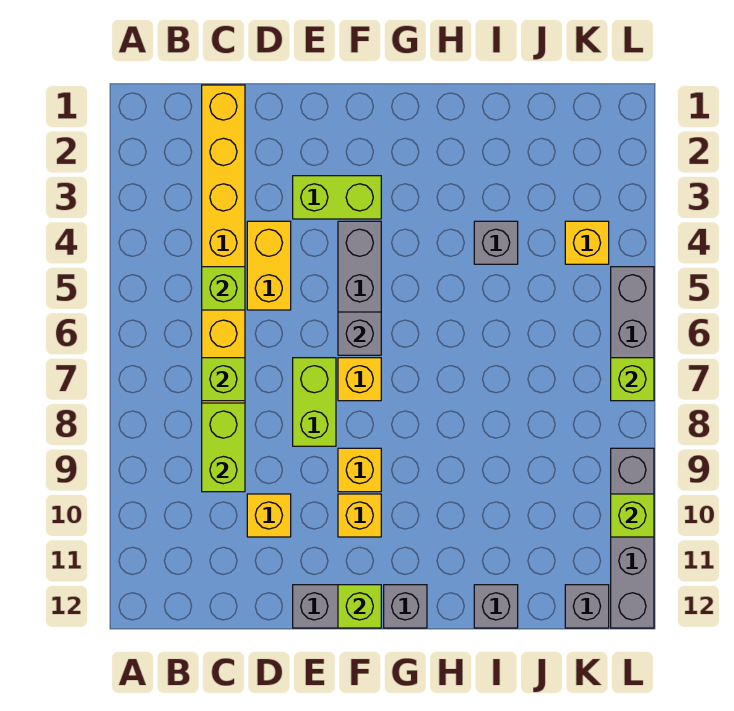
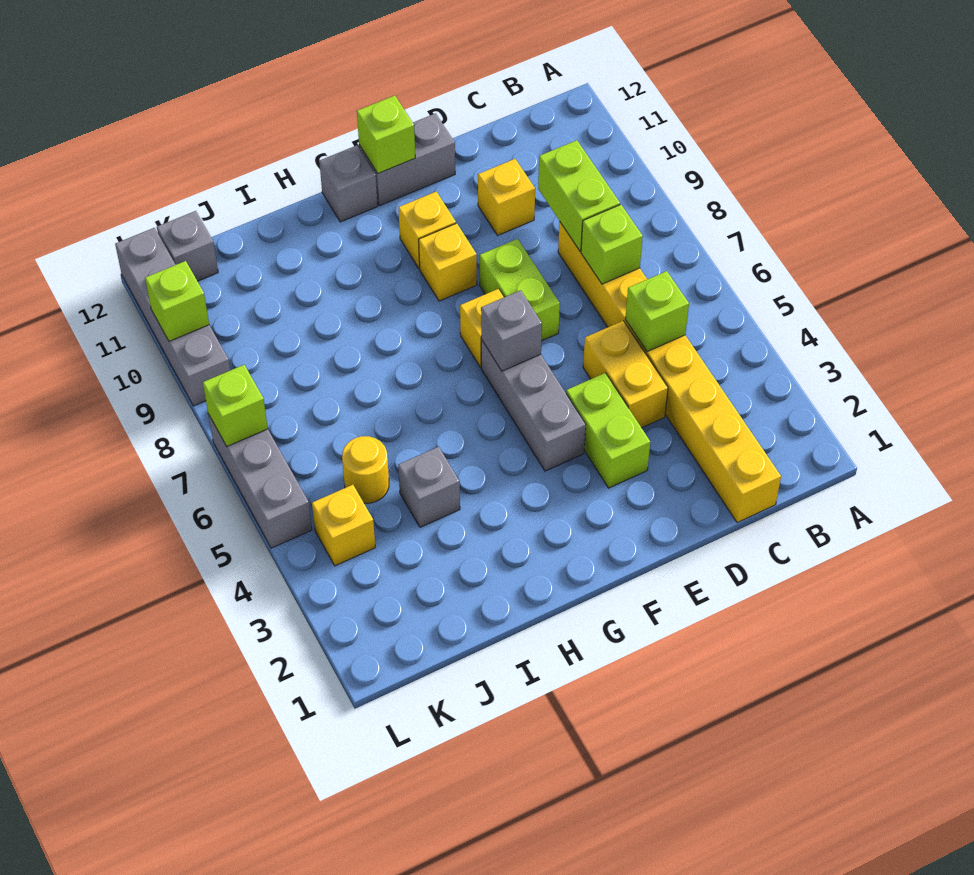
lime brick E3:F3 level 1 -> lime brick E3:E4 level 1
grey brick I12 level 1 -> none
none -> yellow round brick J5 level 1

